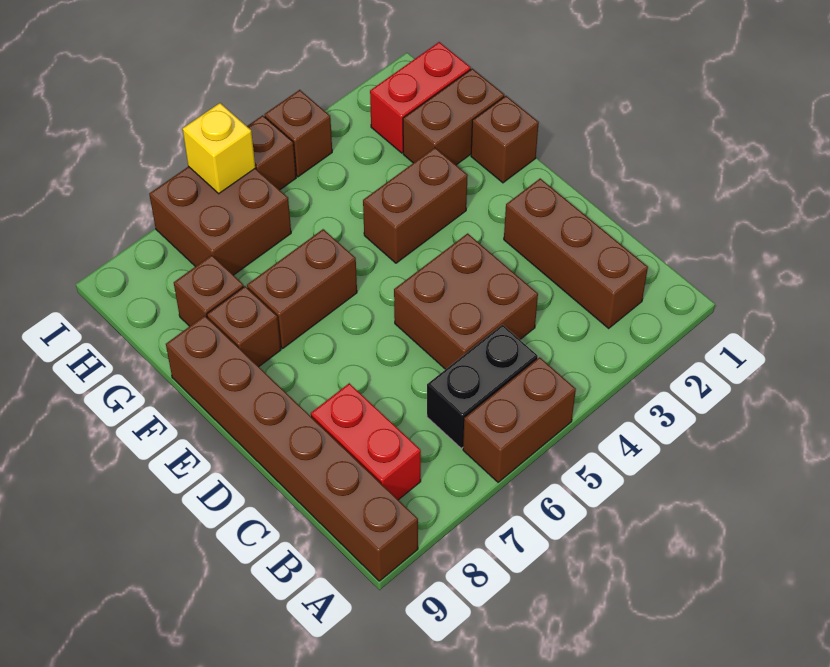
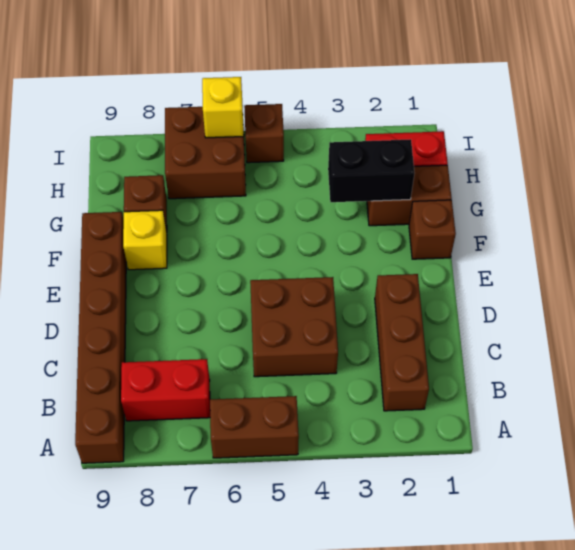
black brick B5:B6 level 1 -> black brick G2:G3 level 2
red brick B8:C8 level 1 -> red brick B7:B8 level 1
brown brick F3:F4 level 1 -> none
brown brick F6:F7 level 1 -> none
brown brick F8 level 1 -> yellow brick F8 level 1
brown brick I4 level 1 -> none

